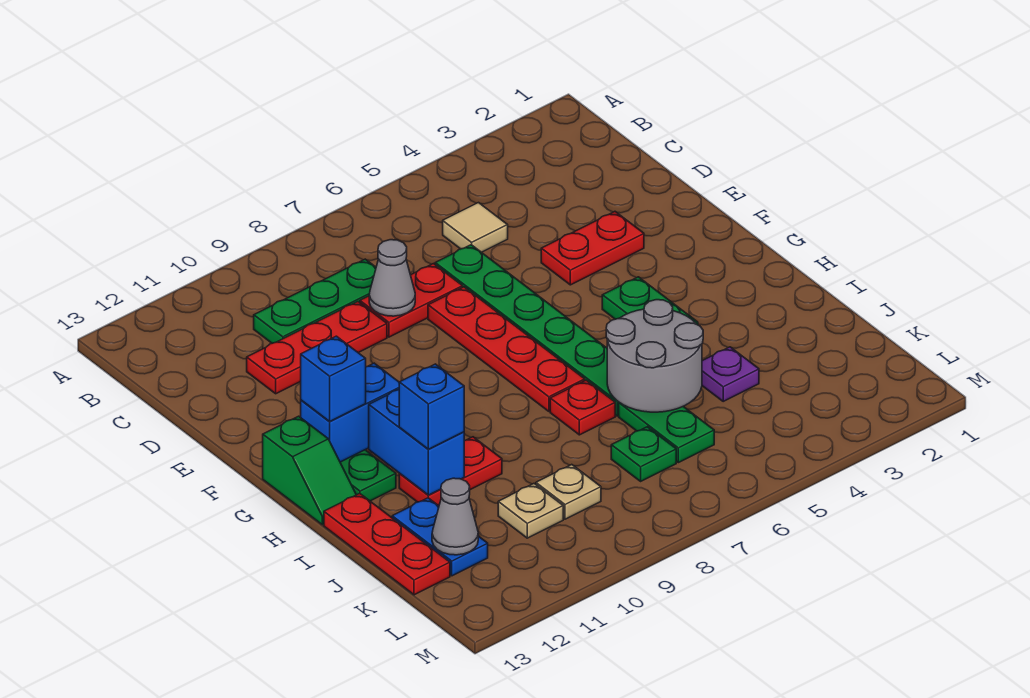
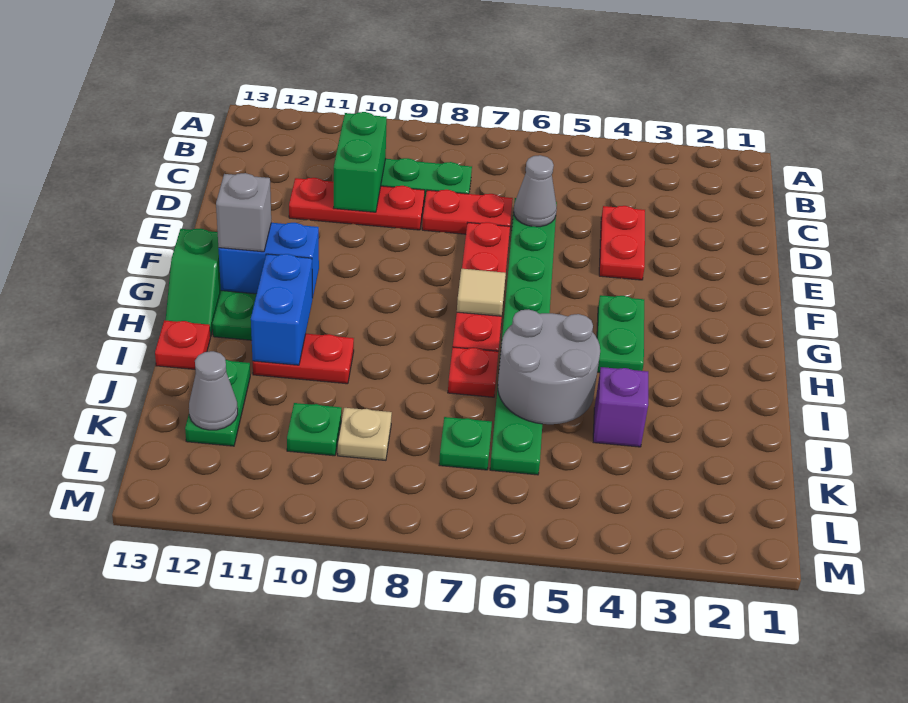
tan tile C5 level 1 -> tan tile G7 level 2
none -> green brick C10:D10 level 2
grey cone D8 level 2 -> grey cone D6 level 2
red plate E3:E4 level 1 -> red plate D4:E4 level 1
blue brick G12 level 3 -> grey brick G12 level 3
blue brick I11 level 3 -> none
red plate I13:K13 level 1 -> red plate I13 level 1
purple plate J4 level 1 -> purple brick J4 level 1
blue plate J12:K12 level 1 -> green plate J12:K12 level 1
tan plate K10 level 1 -> green plate K10 level 1

